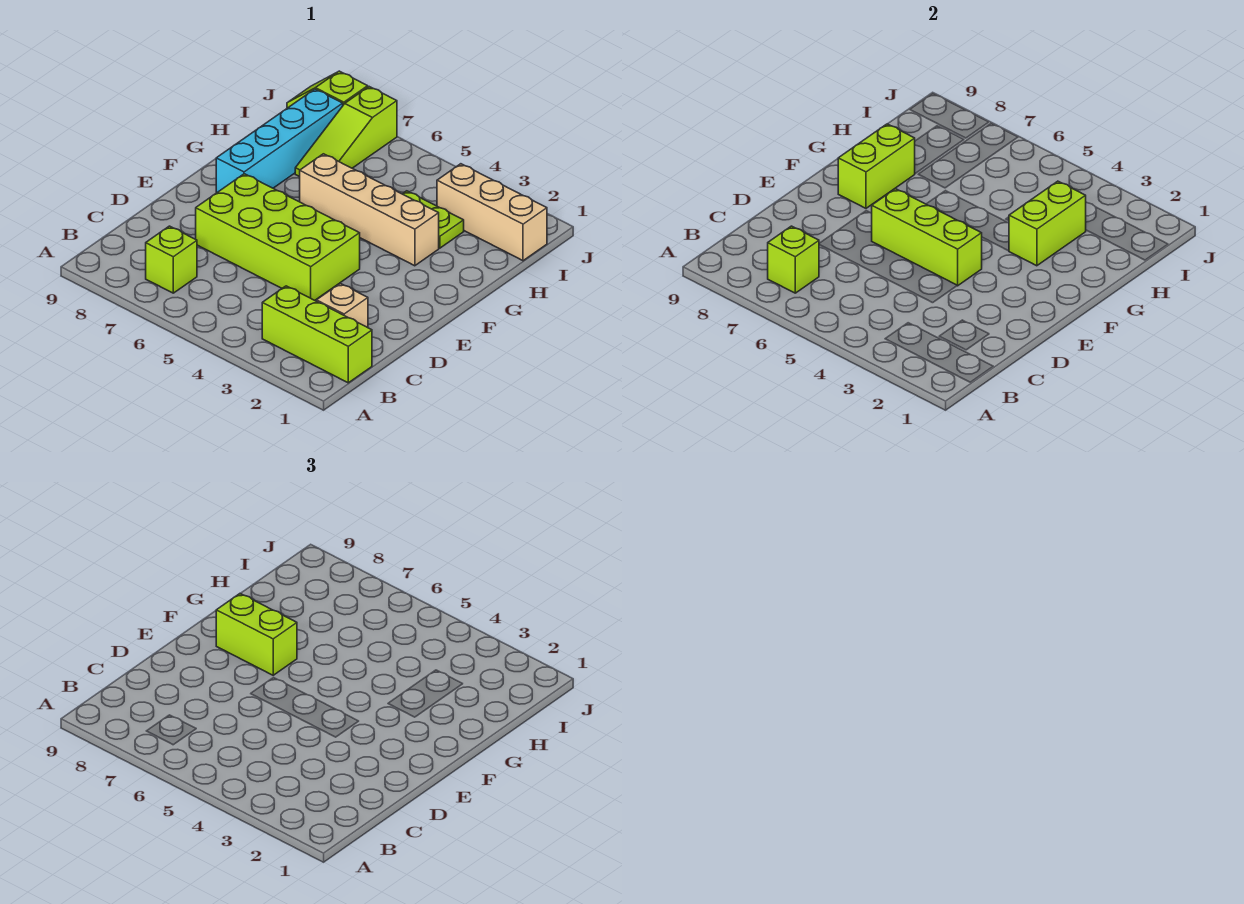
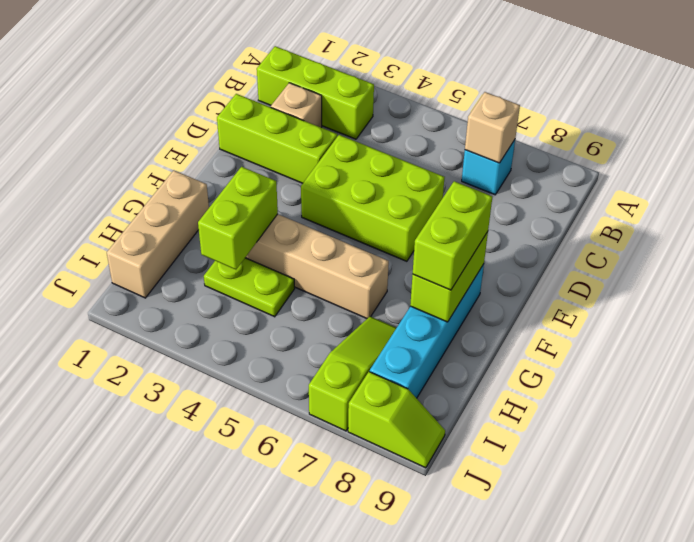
lime brick B7 level 1 -> cyan brick B7 level 1
lime brick B7 level 2 -> tan brick B7 level 2
lime brick D4:E7 level 1 -> lime brick D4:E6 level 1
lime brick E4:E6 level 2 -> lime brick D1:D3 level 1
lime brick F7:F8 level 3 -> lime brick F8:G8 level 3
tan brick I1:I3 level 1 -> tan brick G1:I1 level 1

